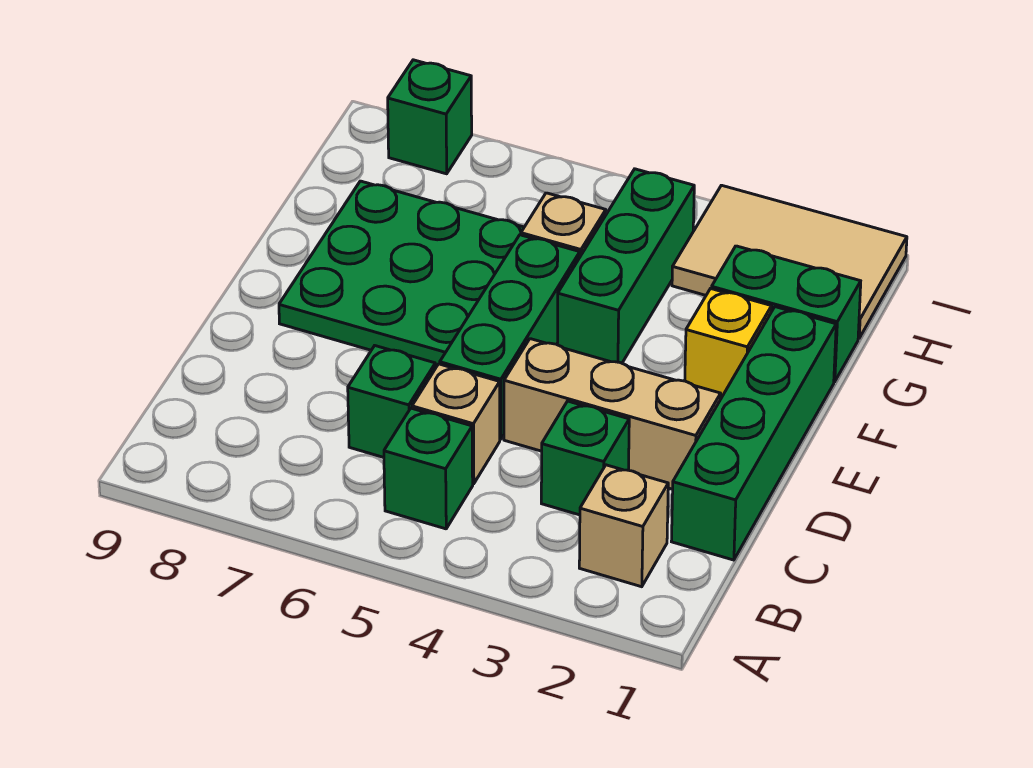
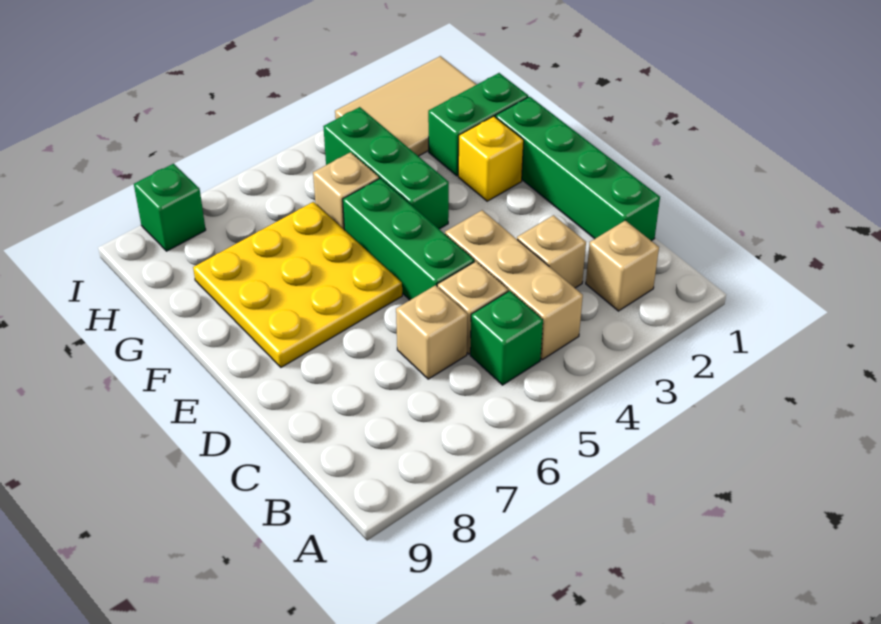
green brick C3 level 1 -> tan brick C3 level 1
green brick C6 level 1 -> tan brick C6 level 1
tan brick D2:D4 level 1 -> tan brick B4:D4 level 1
green plate E6:G8 level 1 -> yellow plate E6:G8 level 1

